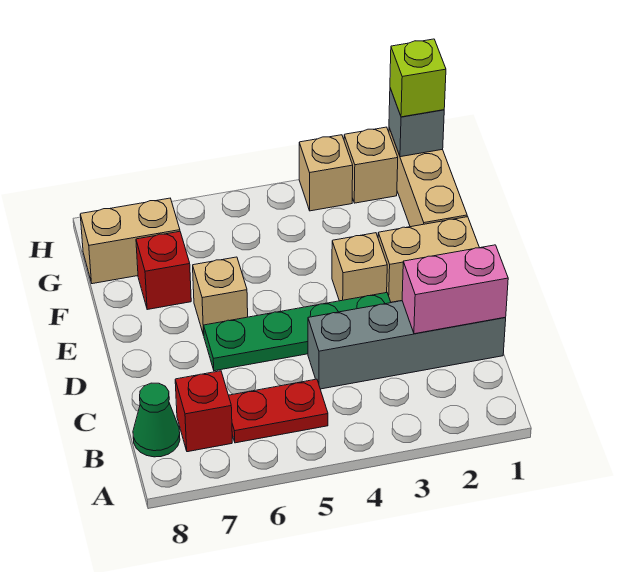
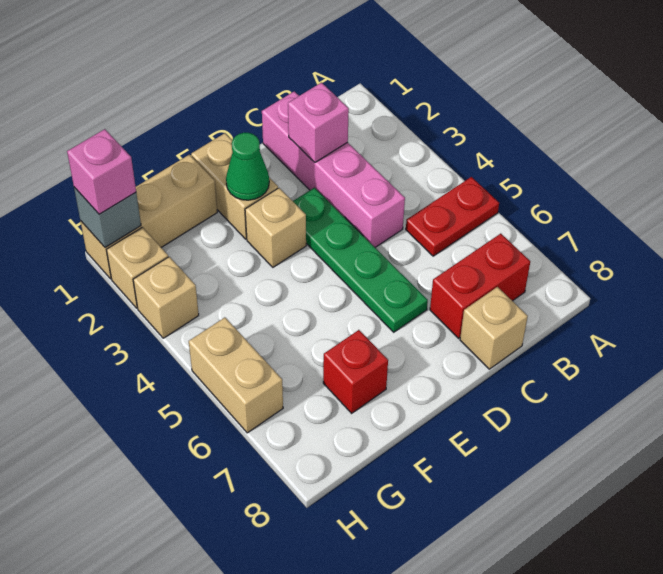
red plate B5:B6 level 1 -> red plate A5:B5 level 1
red brick B7 level 1 -> red brick B7:C7 level 1
green cone B8 level 1 -> green cone E2 level 2
grey brick C1:C4 level 1 -> pink brick C1:C4 level 1
pink brick C1:C2 level 2 -> pink brick C2 level 2
tan brick E6 level 1 -> tan brick C8 level 1
tan brick G7:G8 level 1 -> tan brick H5:H6 level 1
lime brick H1 level 3 -> pink brick H1 level 3

